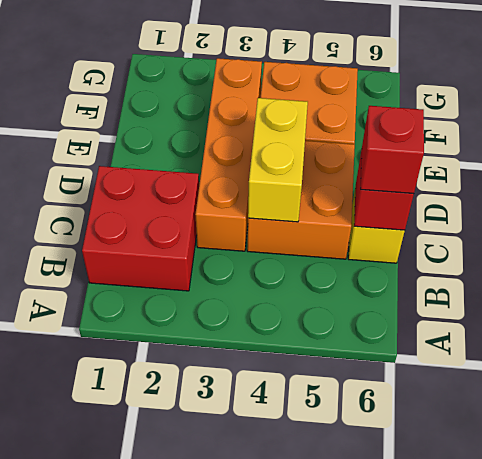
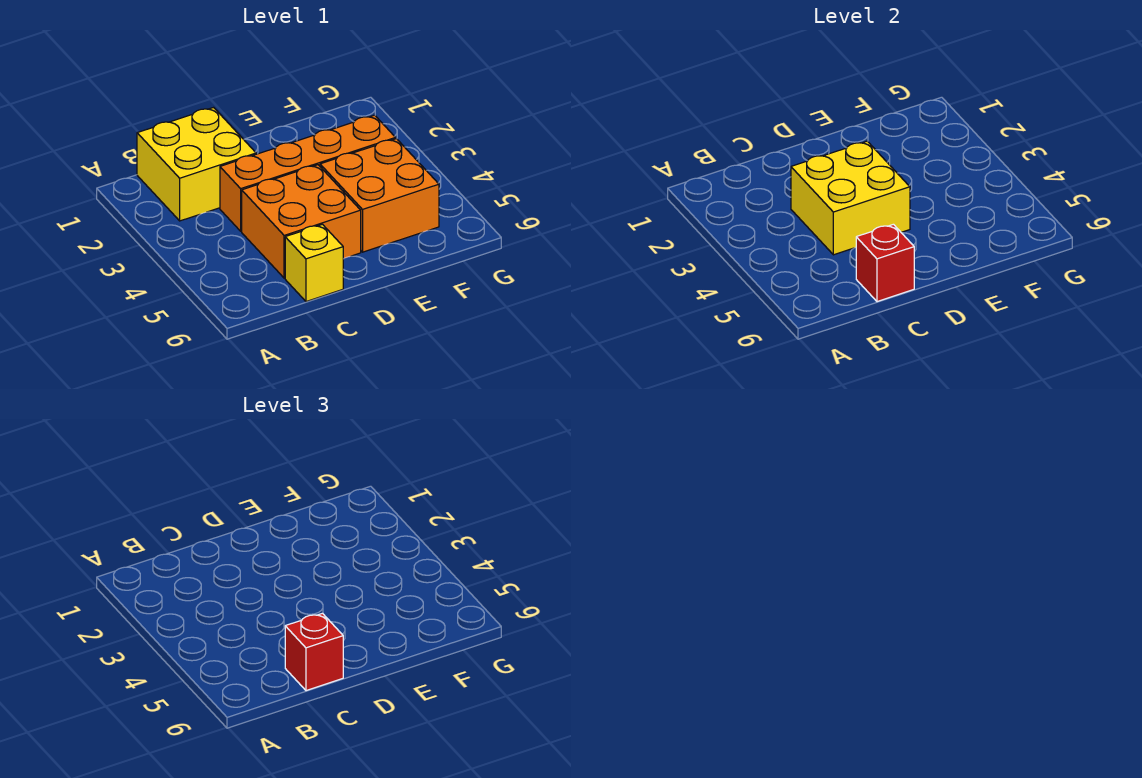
red brick B1:C2 level 1 -> yellow brick B1:C2 level 1
yellow brick C4:D4 level 2 -> yellow brick C3:D4 level 2

